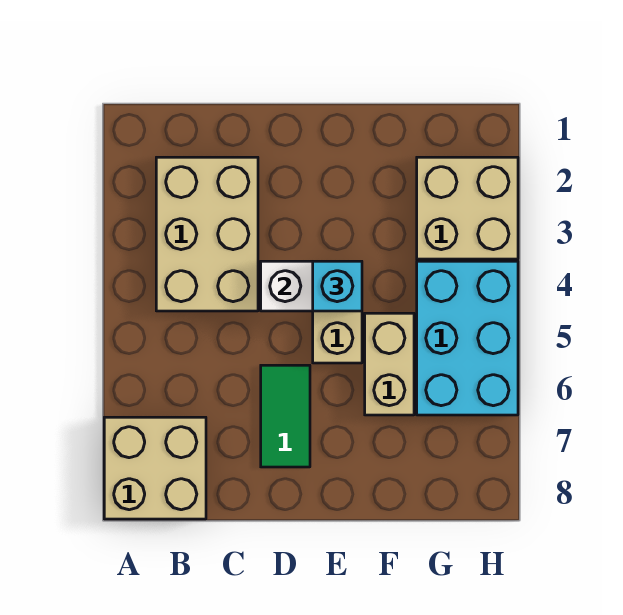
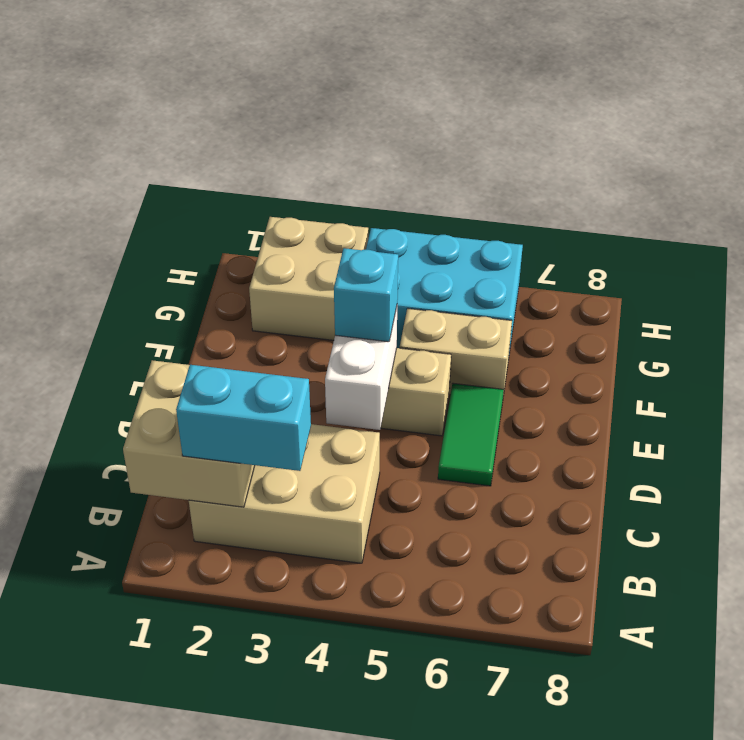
tan brick A7:B8 level 1 -> tan brick B1:C2 level 2
none -> cyan brick B2:B3 level 3
green tile D6:D7 level 1 -> green tile D6:E6 level 1

